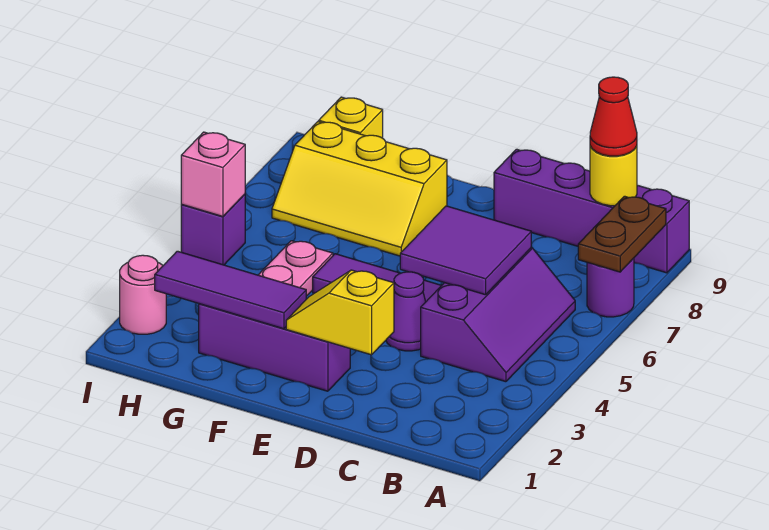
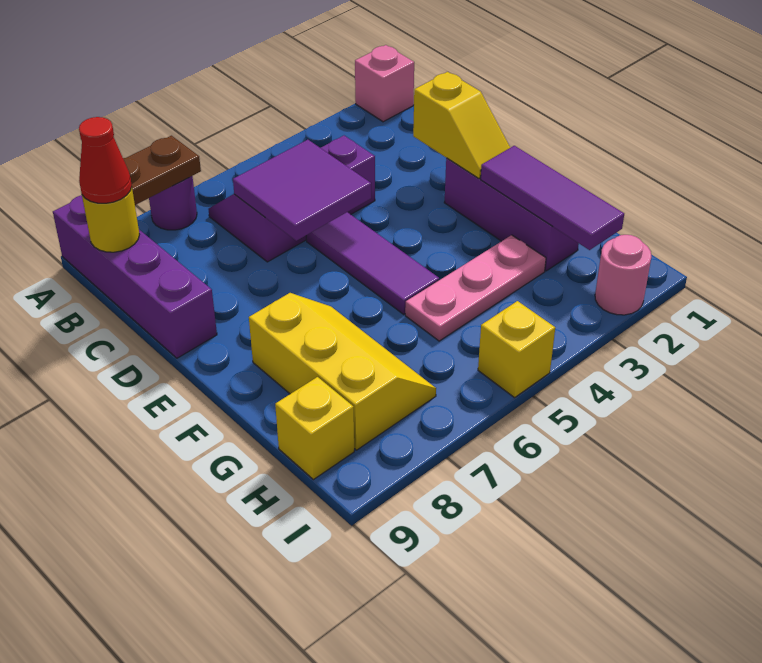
purple cone D4 level 1 -> none
purple brick I5 level 1 -> yellow brick I5 level 1
pink brick I5 level 2 -> pink brick A1 level 1

